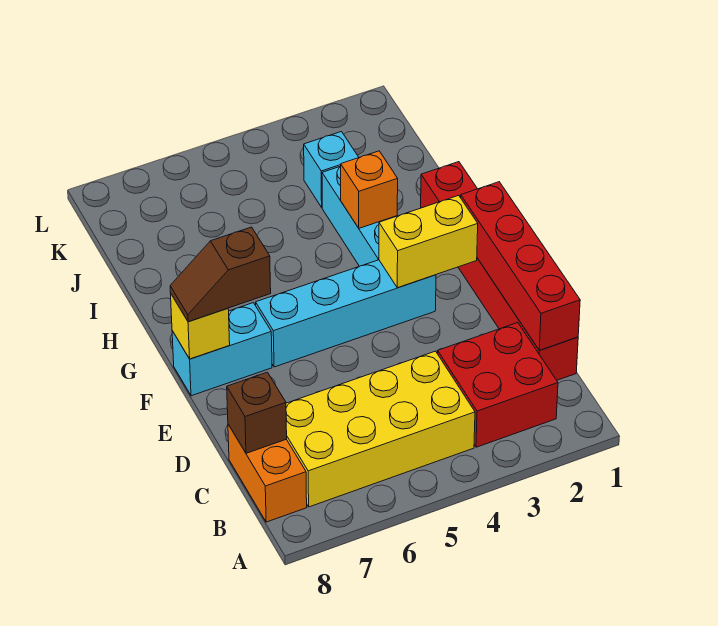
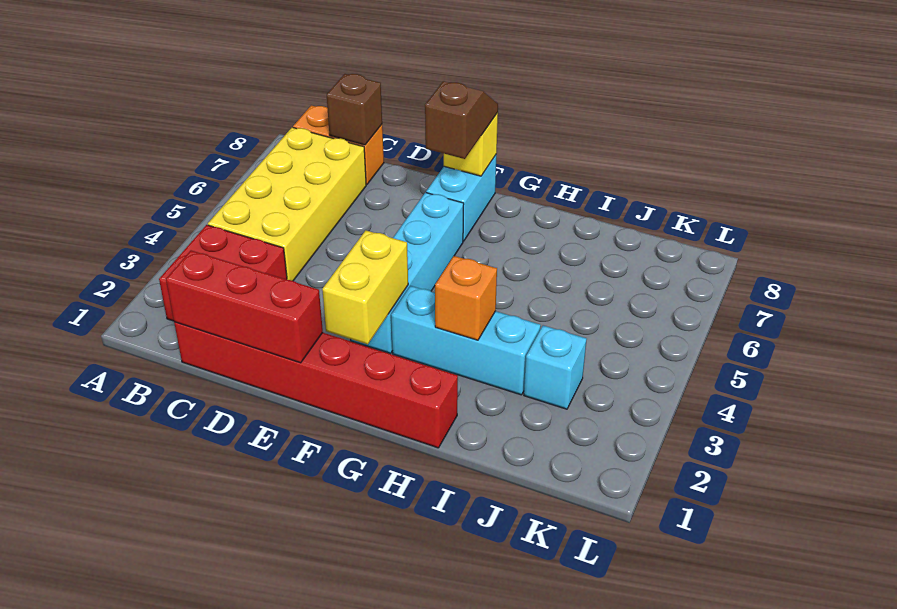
red brick C1:F1 level 2 -> red brick C1:E1 level 2

